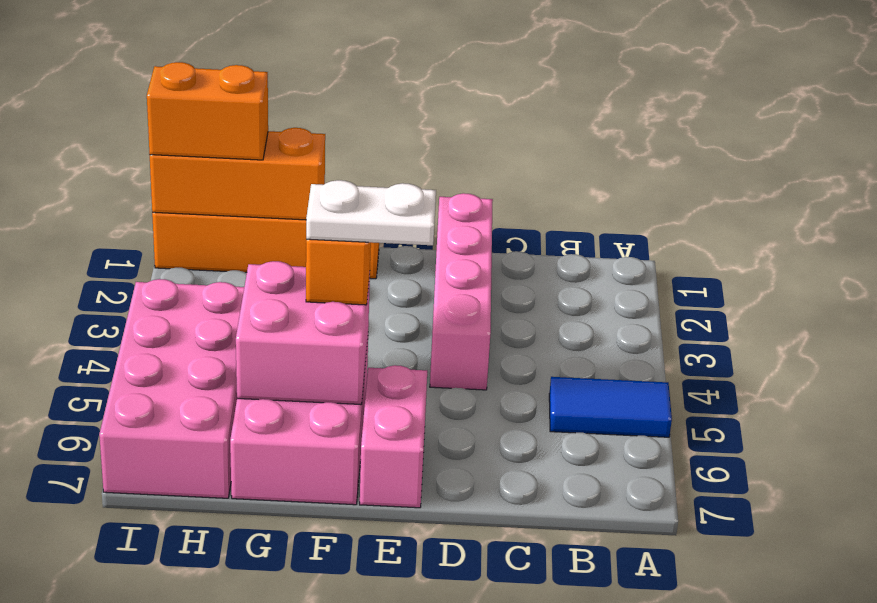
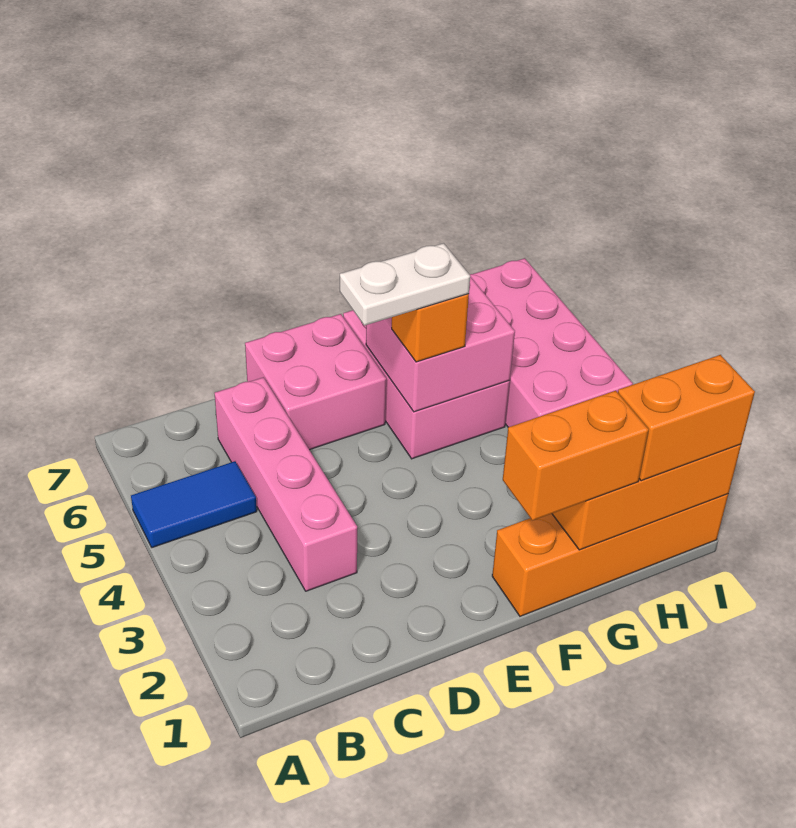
pink brick D1:D4 level 1 -> pink brick C3:C6 level 1
pink brick E6:E7 level 1 -> pink brick D6:E7 level 1
none -> orange brick F1:G1 level 3

